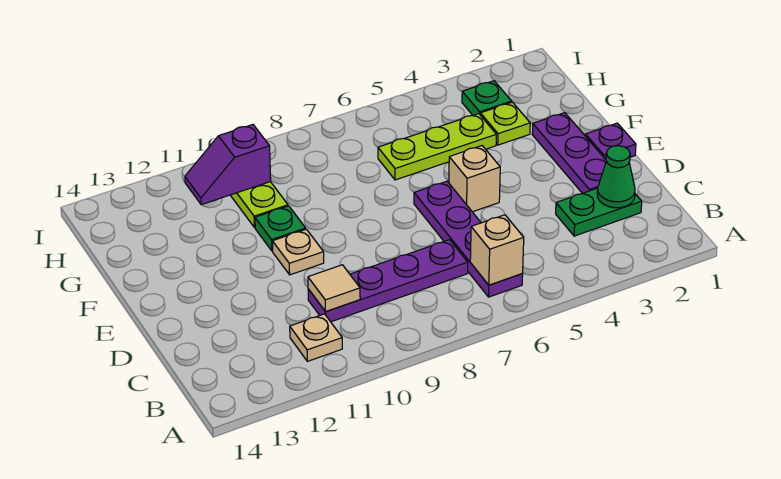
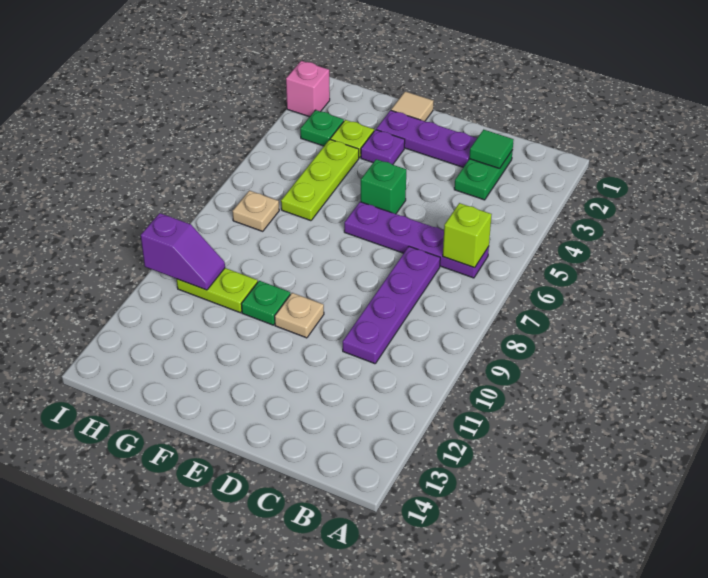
tan brick B6 level 2 -> lime brick B6 level 2
tan plate B11 level 1 -> tan plate H7 level 1
green cone C2 level 2 -> green tile C2 level 2
tan tile C10 level 2 -> tan tile F1 level 1
purple plate E1 level 1 -> purple plate F3 level 1
tan brick E5 level 1 -> green brick E5 level 1
purple slope H10:H11 level 2 top 10 -> purple slope H10:I10 level 2 top I
none -> pink brick I2 level 1

